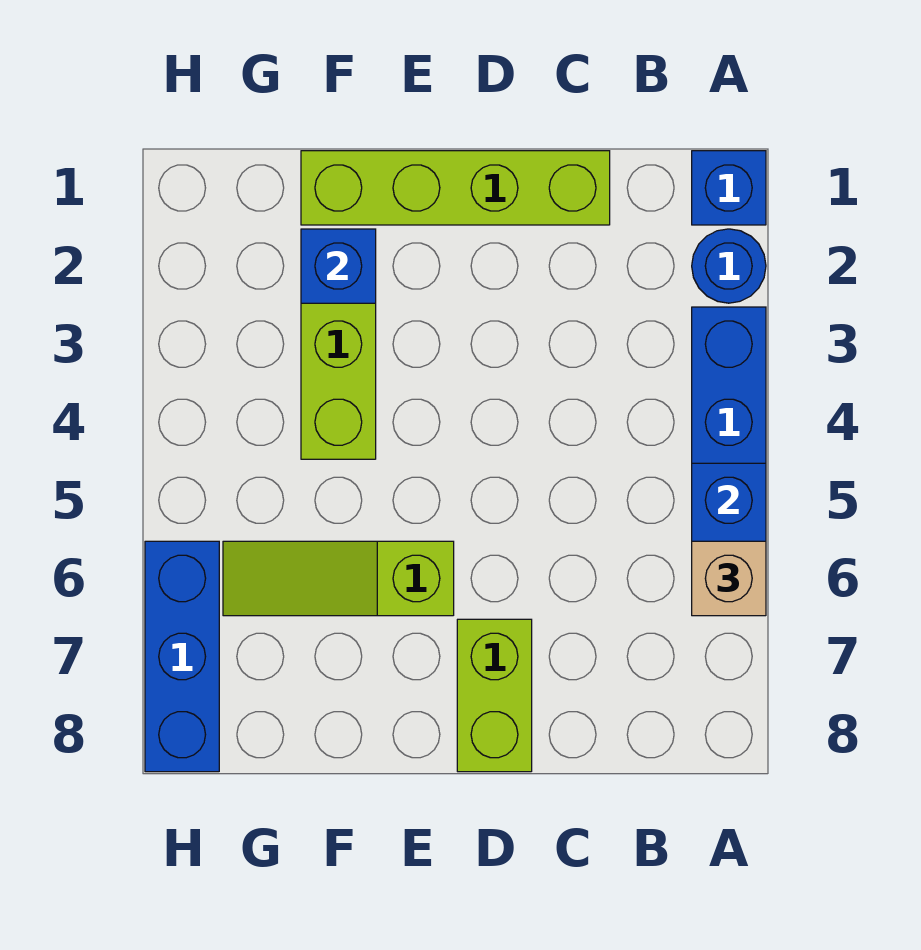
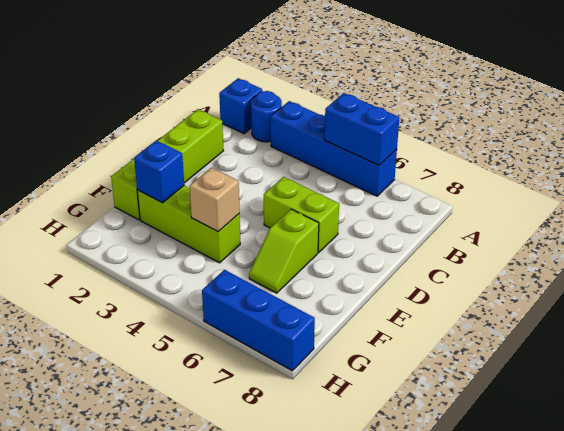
tan brick A6 level 3 -> tan brick F4 level 2
lime brick D7:D8 level 1 -> lime brick D5:D6 level 1
lime slope E6:G6 level 1 top E -> lime slope E6:F6 level 1 top E

